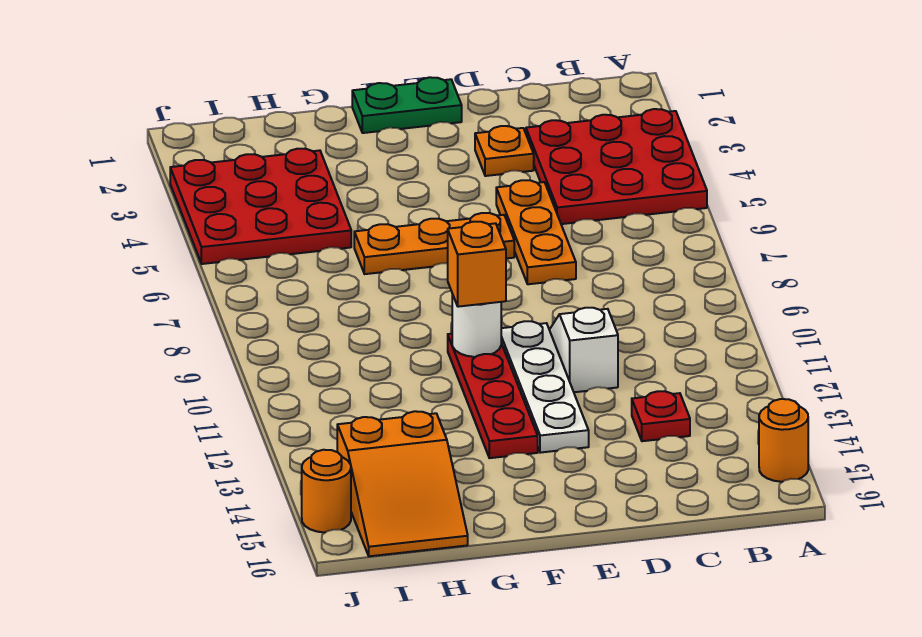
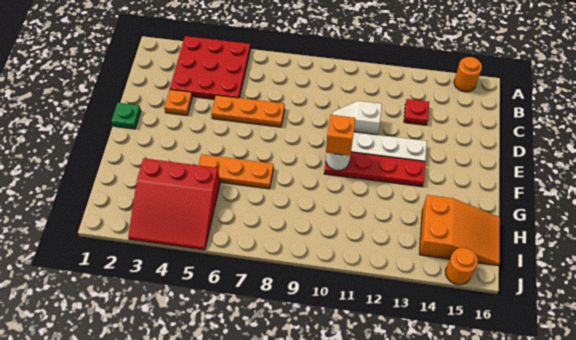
green plate E1:F1 level 1 -> green plate E1 level 1
orange plate E6:G6 level 1 -> orange plate G5:G7 level 1
red plate H3:J5 level 1 -> red slope H3:J5 level 1 top H

